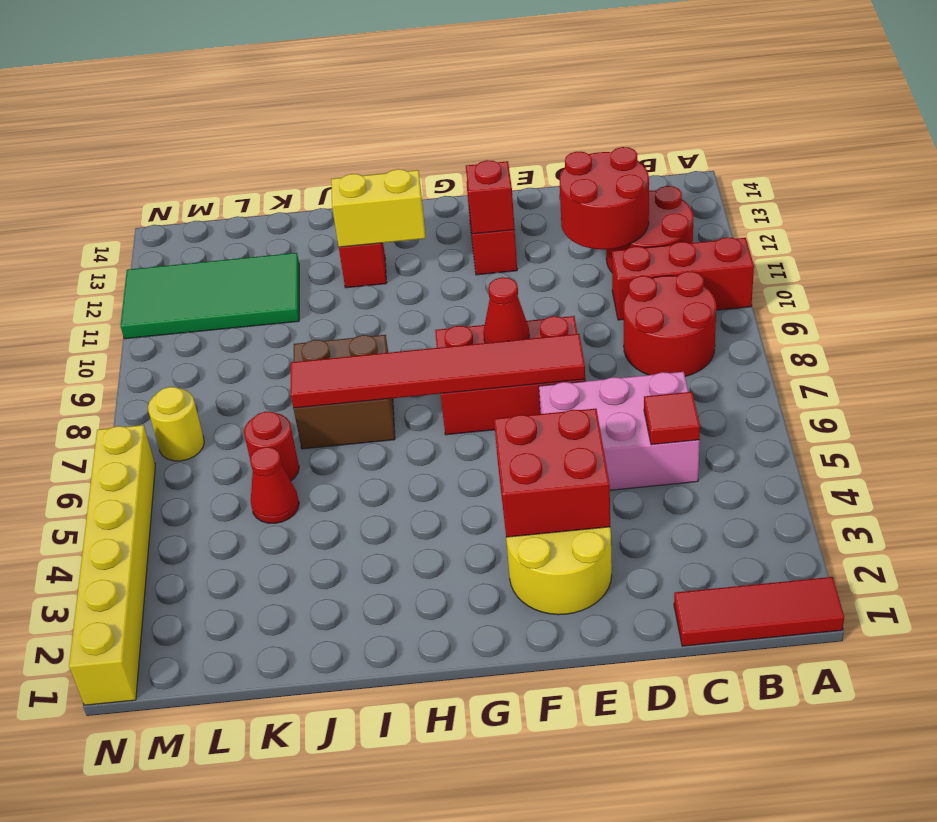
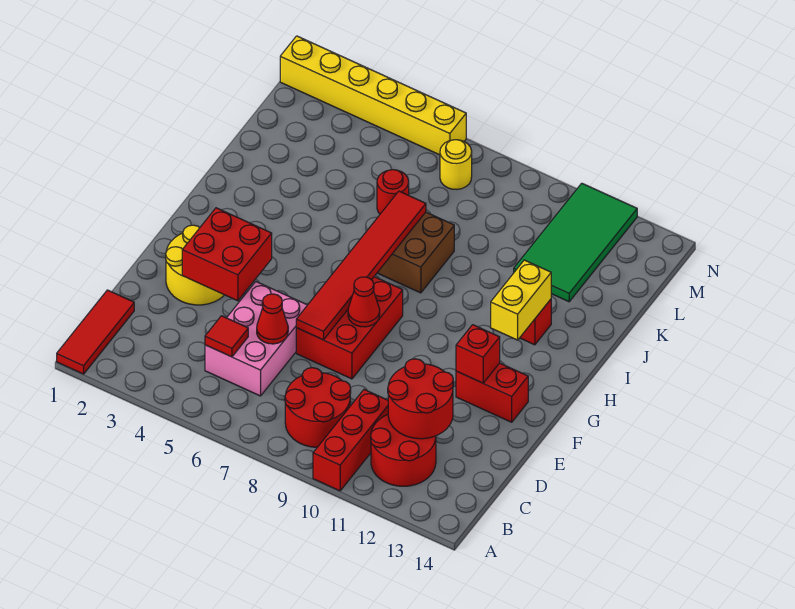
red cone K5 level 1 -> red cone D6 level 2

